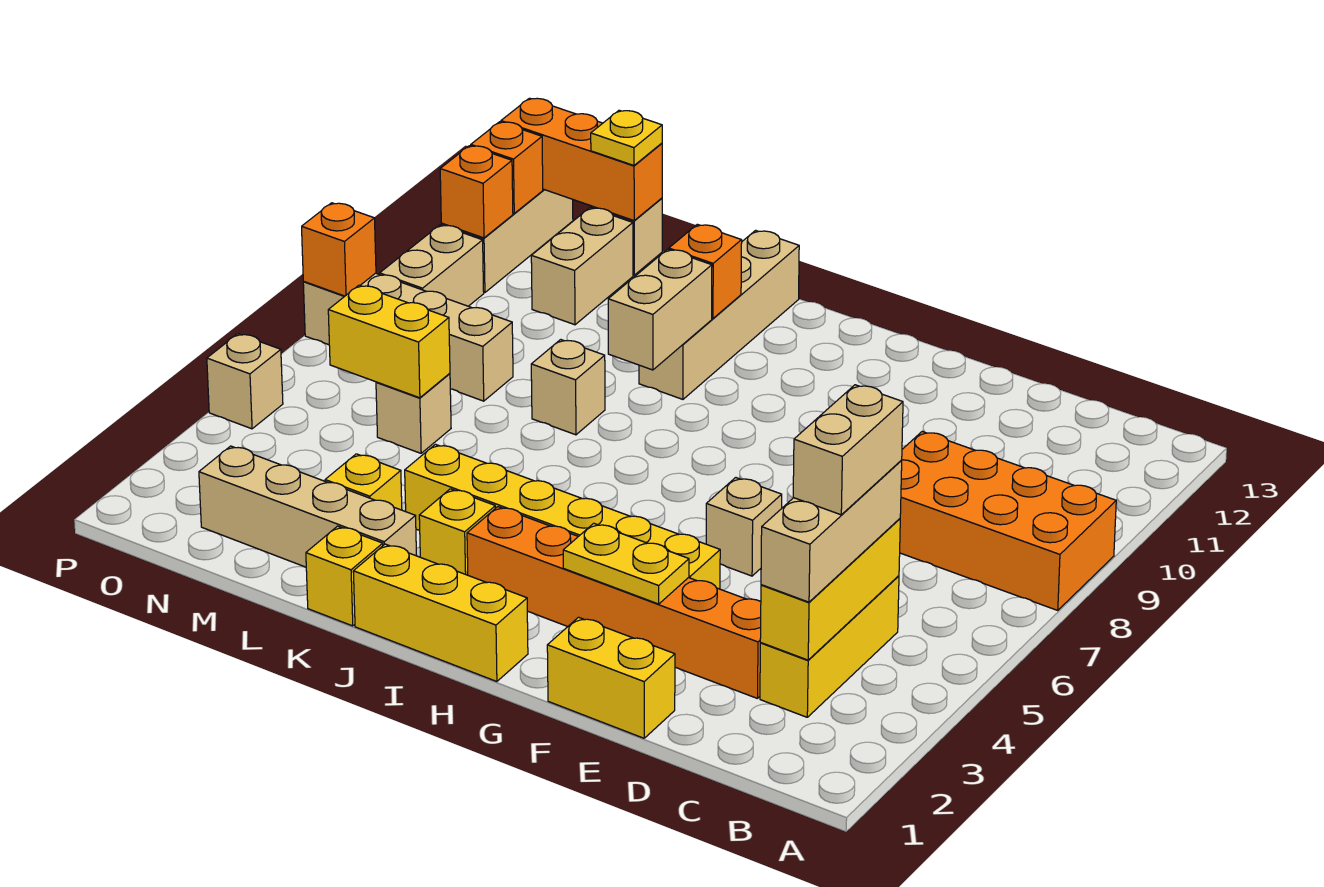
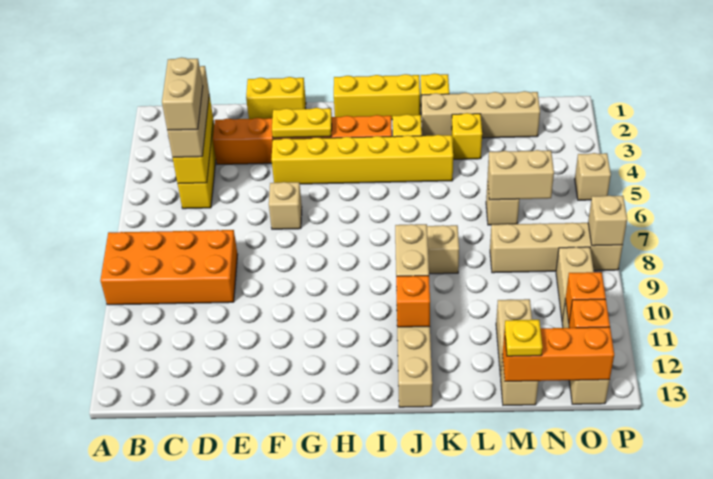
yellow brick M6:N6 level 2 -> tan brick M6:N6 level 2
orange brick P8 level 2 -> tan brick P8 level 2

